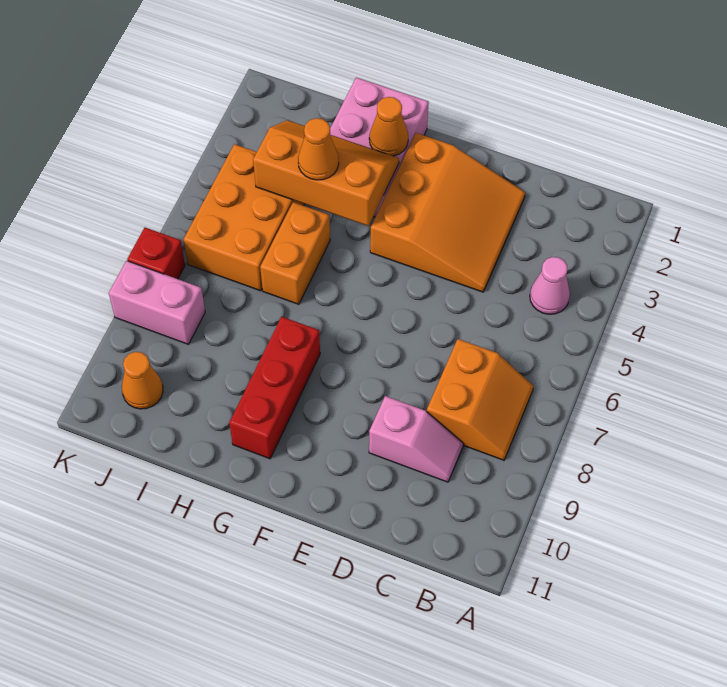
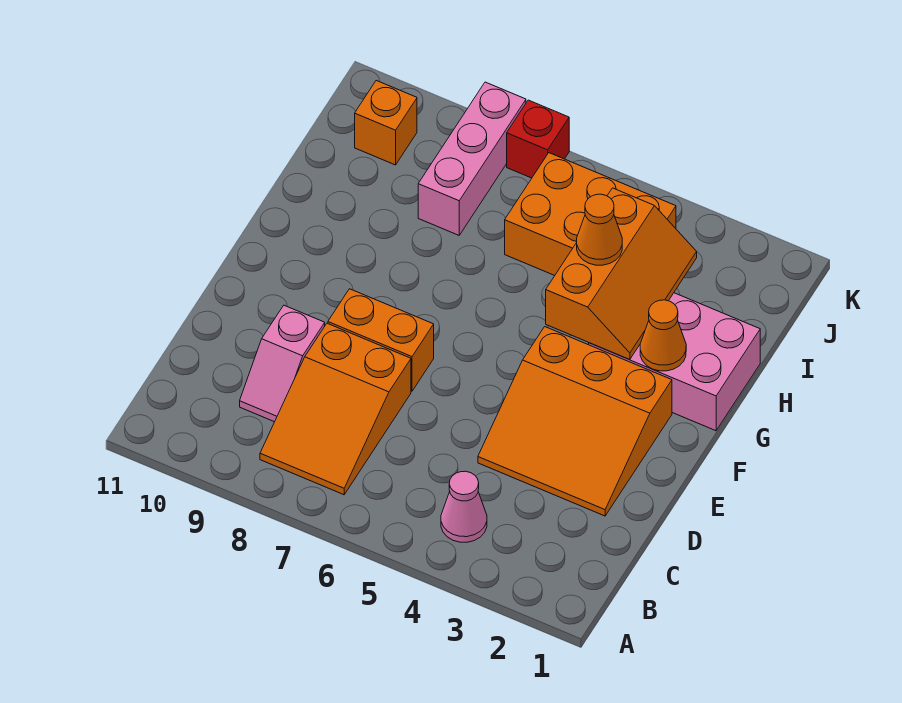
orange slope B7:C8 level 1 top C -> orange slope B7:D8 level 1 top D
red brick G8:G10 level 1 -> none
orange brick H5:H6 level 1 -> orange brick E7:E8 level 1
pink brick J8:K8 level 1 -> pink brick I8:K8 level 1
orange cone J10 level 1 -> orange brick J10 level 1

